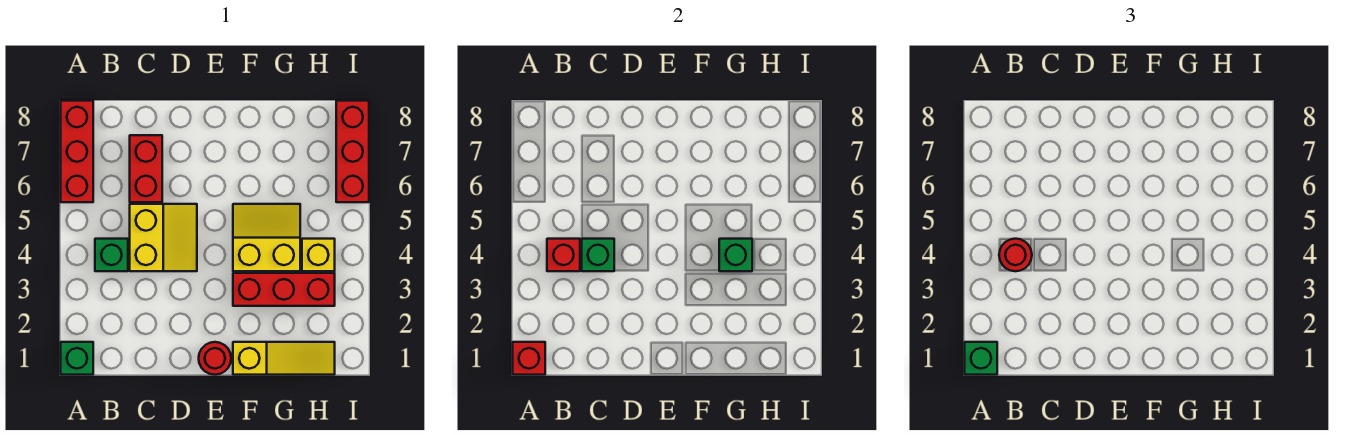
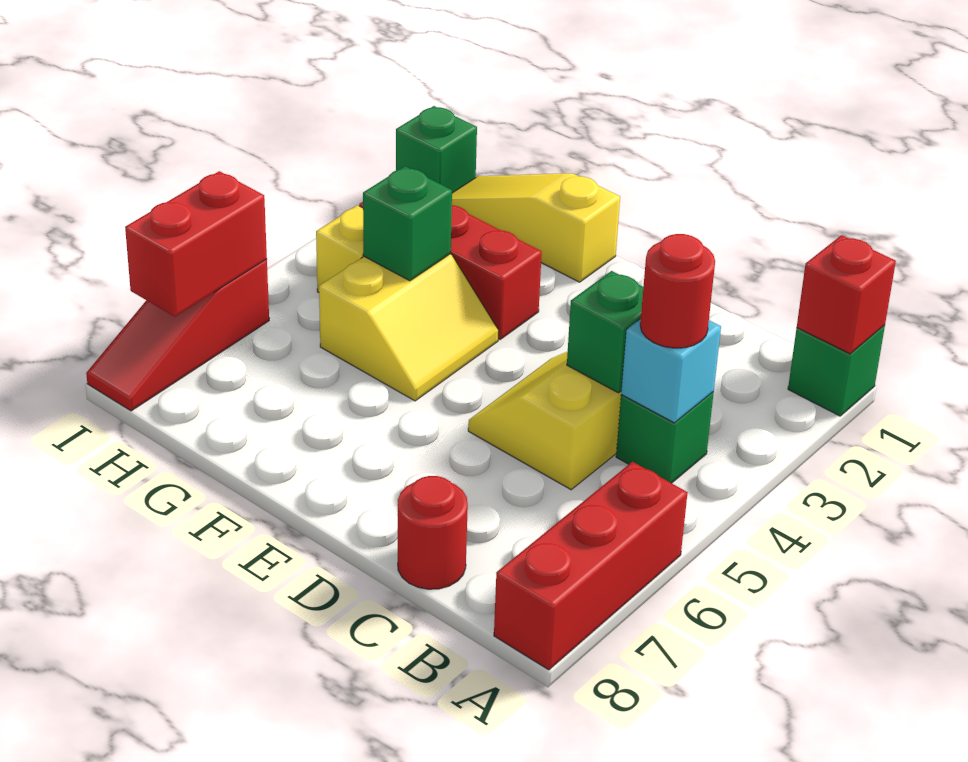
green brick A1 level 3 -> green brick I1 level 1
red brick B4 level 2 -> cyan brick B4 level 2
red brick C6:C7 level 1 -> red brick I6:I7 level 2
red round brick E1 level 1 -> red round brick C8 level 1
yellow slope F4:G5 level 1 top 4 -> yellow slope F4:G5 level 1 top G
red brick I6:I8 level 1 -> red slope I6:I8 level 1 top 6

